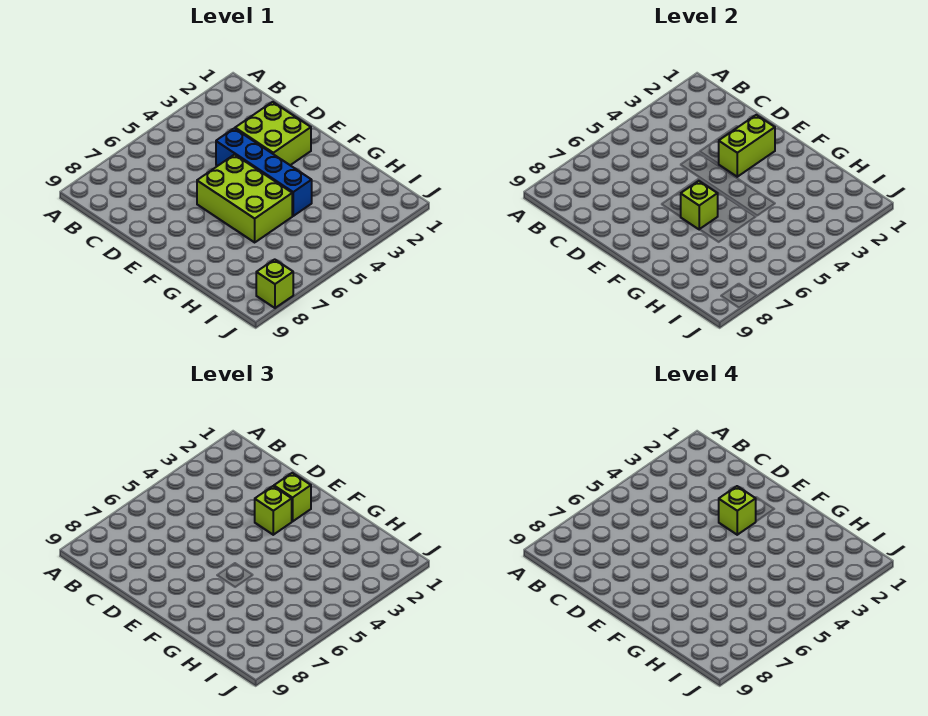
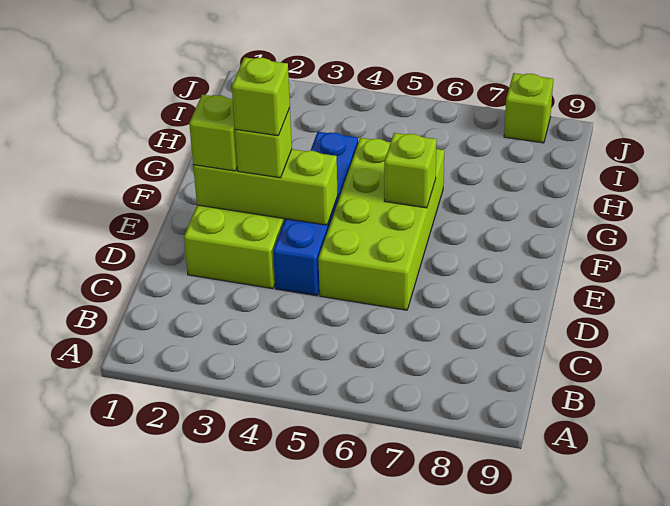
lime brick E2:E3 level 2 -> lime brick E2:E4 level 2
lime brick E5:G6 level 1 -> lime brick D5:G6 level 1

